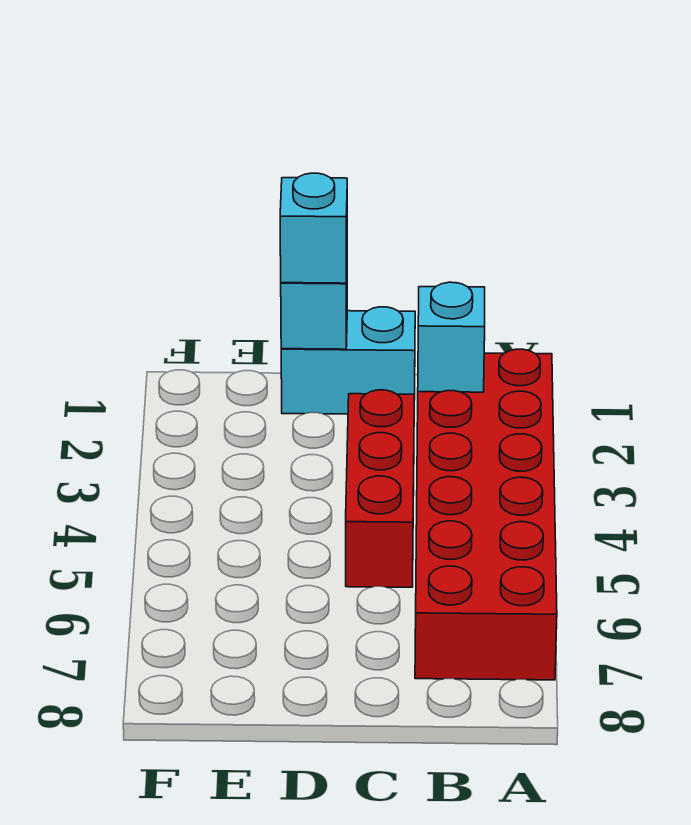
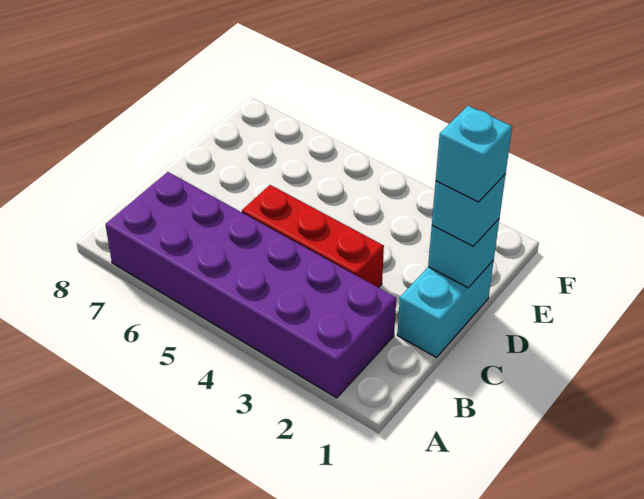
red brick A2:B7 level 1 -> purple brick A2:B7 level 1
cyan brick B2 level 2 -> cyan brick D1 level 4

